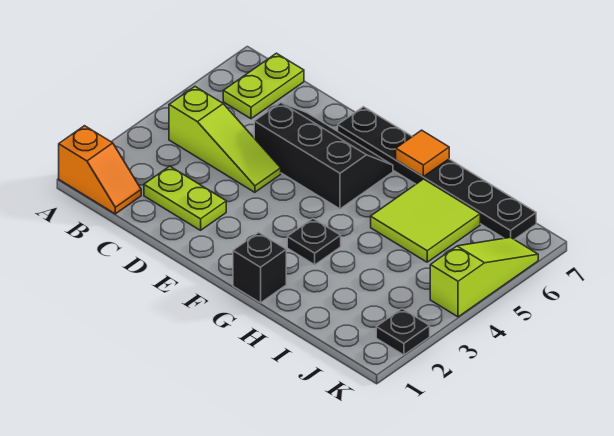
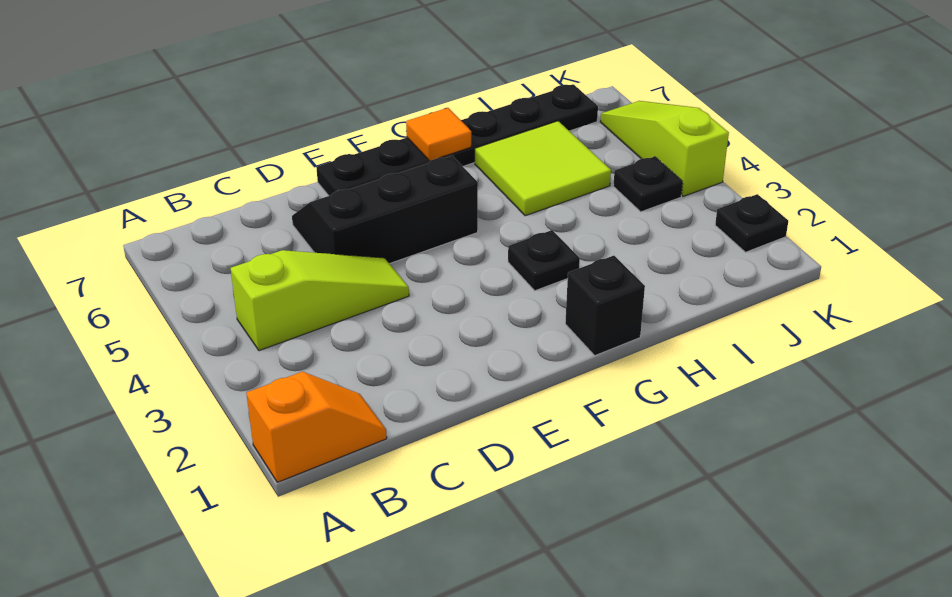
lime plate B6:B7 level 1 -> none
lime plate C2:D2 level 1 -> none
none -> black plate J4 level 1

